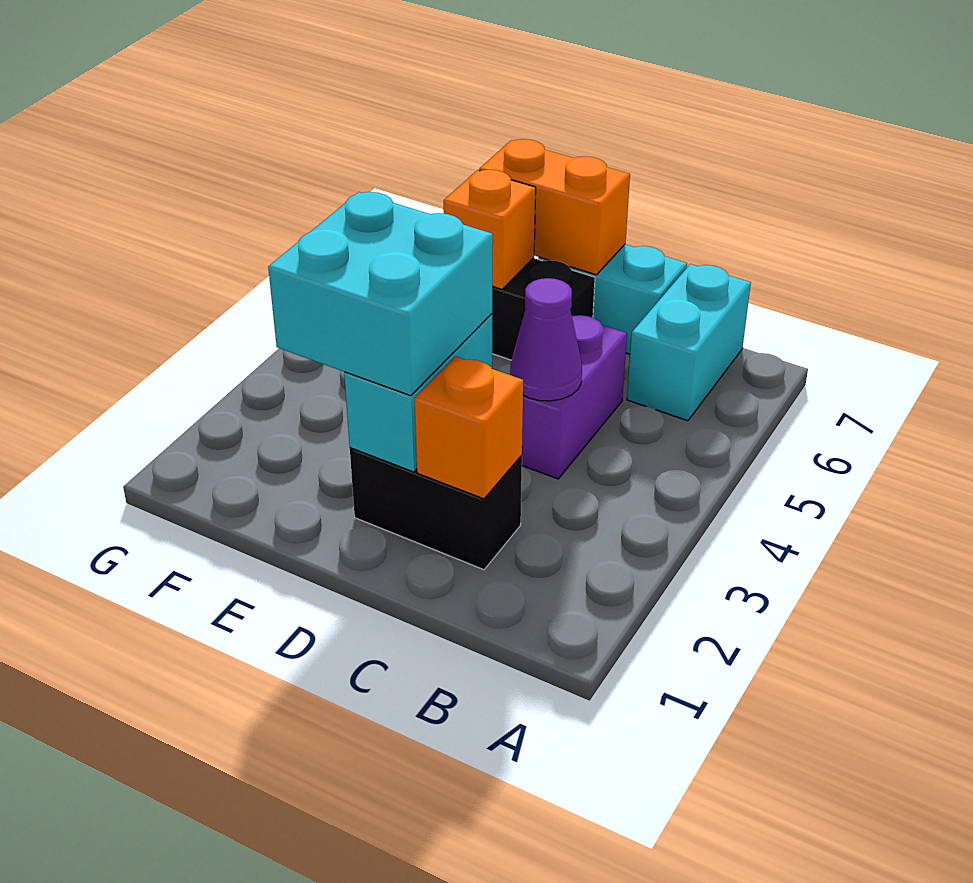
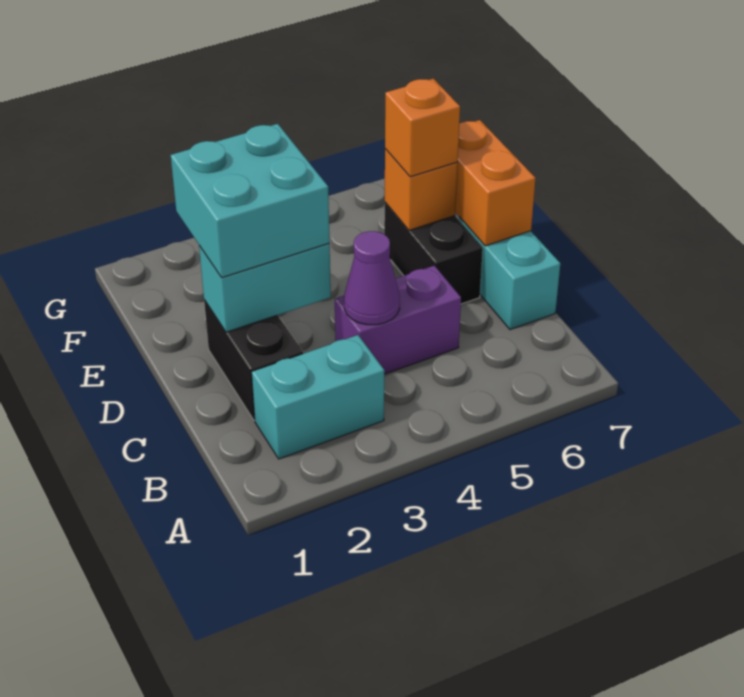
cyan brick B6:B7 level 1 -> cyan brick B2:B3 level 1
orange brick C2 level 2 -> orange brick E6 level 3

